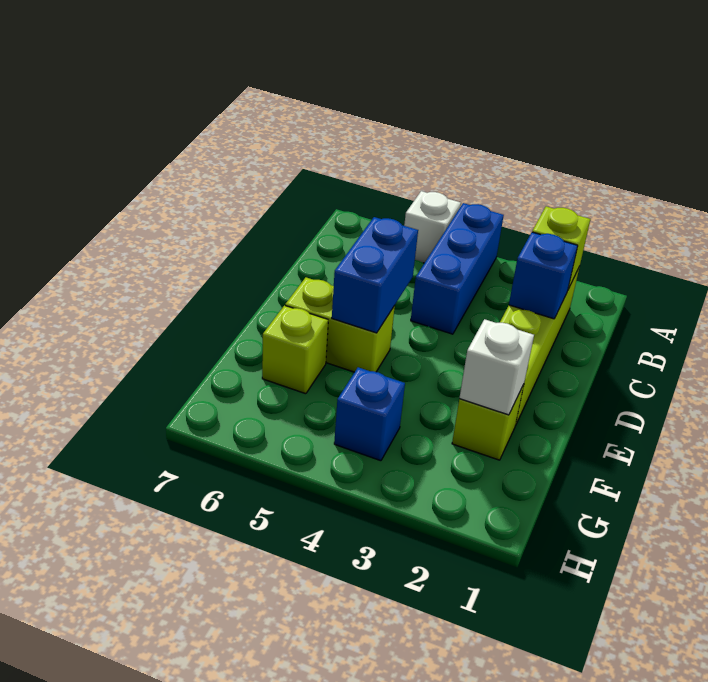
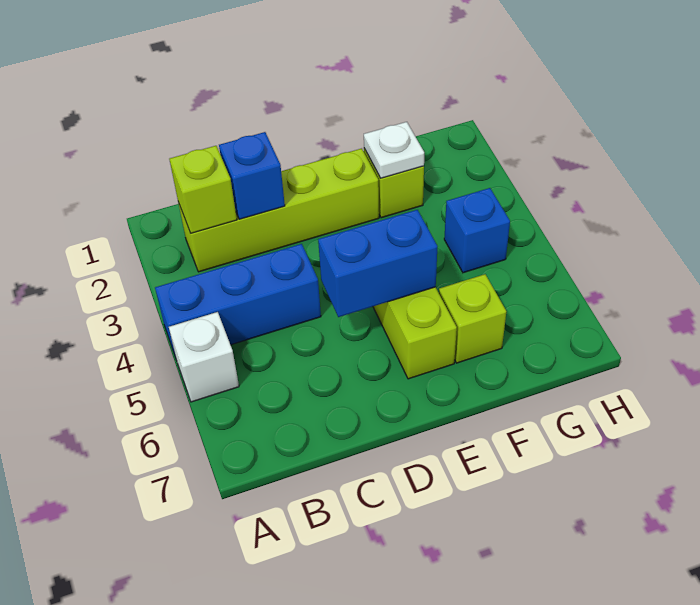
white brick F2 level 2 -> white plate F2 level 2

